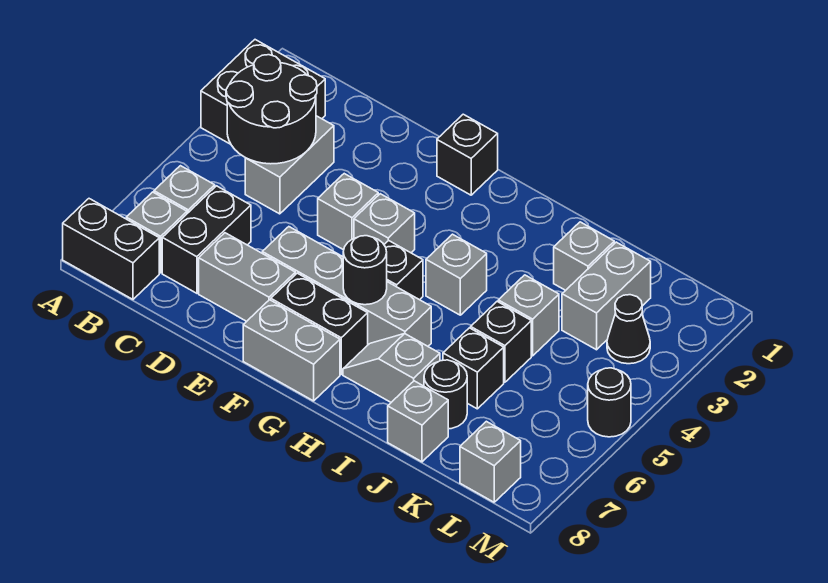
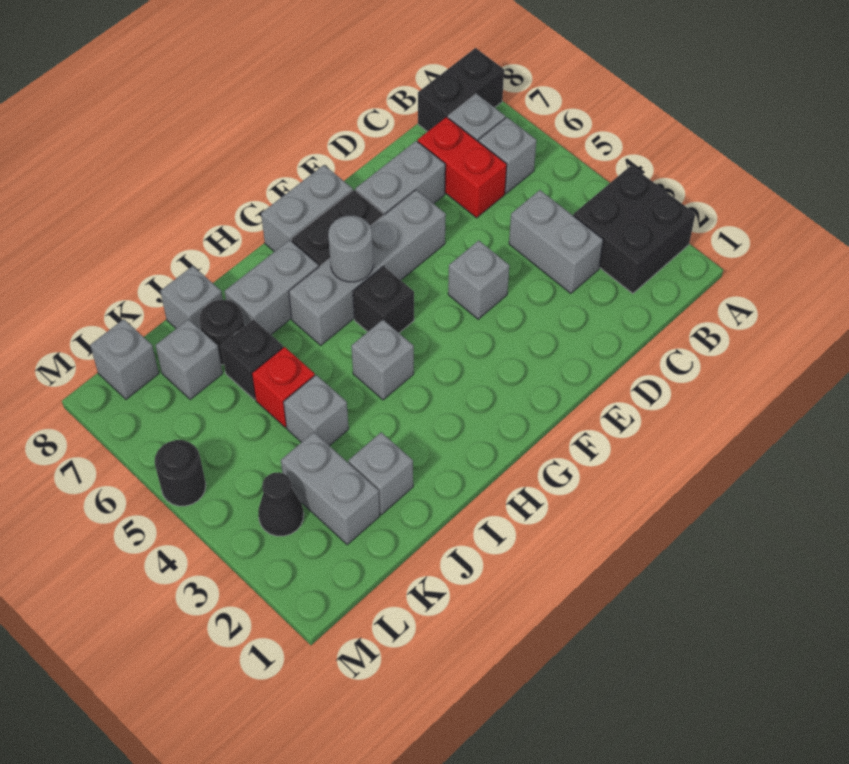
black round brick B3:C4 level 2 -> none
black brick C6:C7 level 1 -> red brick C6:C7 level 1
black brick F1 level 1 -> none
grey brick F4 level 1 -> grey brick K7 level 1
black round brick G6 level 2 -> grey round brick G6 level 2
grey slope H7:I7 level 1 top I -> grey brick H7:I7 level 1
black brick J5 level 1 -> red brick J5 level 1

